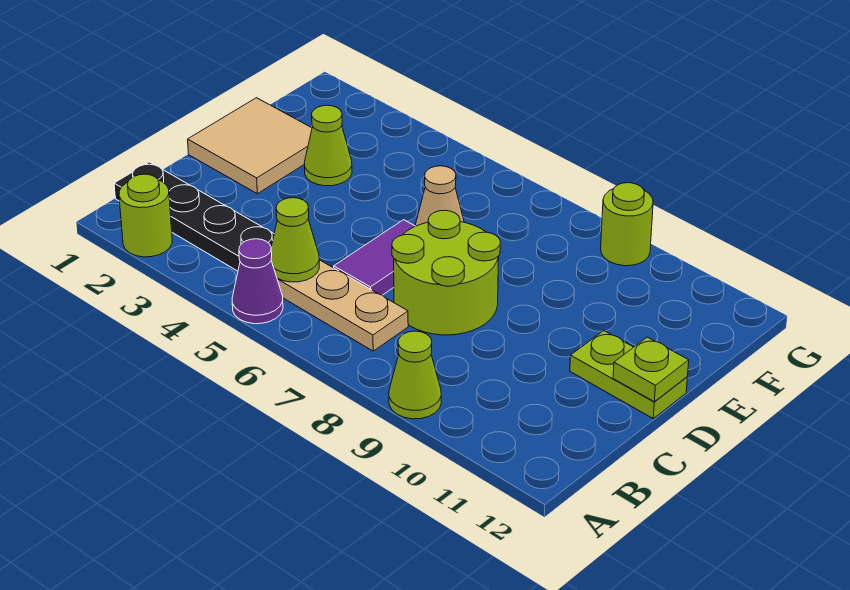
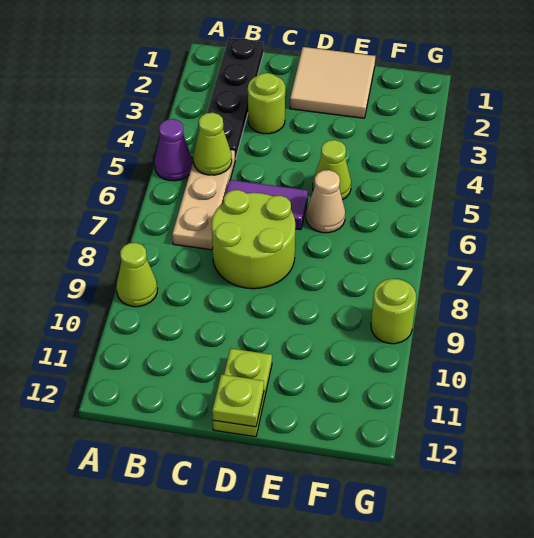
lime round brick A2 level 1 -> lime round brick C3 level 1
lime cone E3 level 1 -> lime cone E5 level 1

